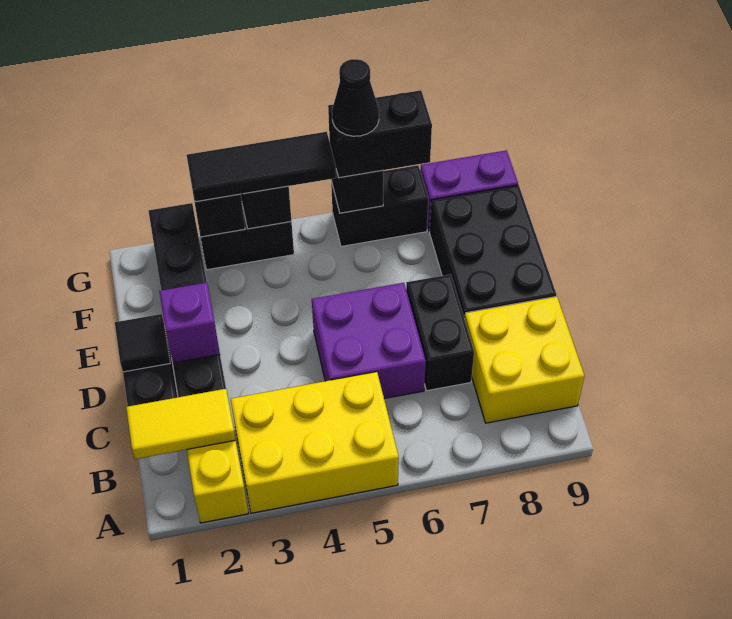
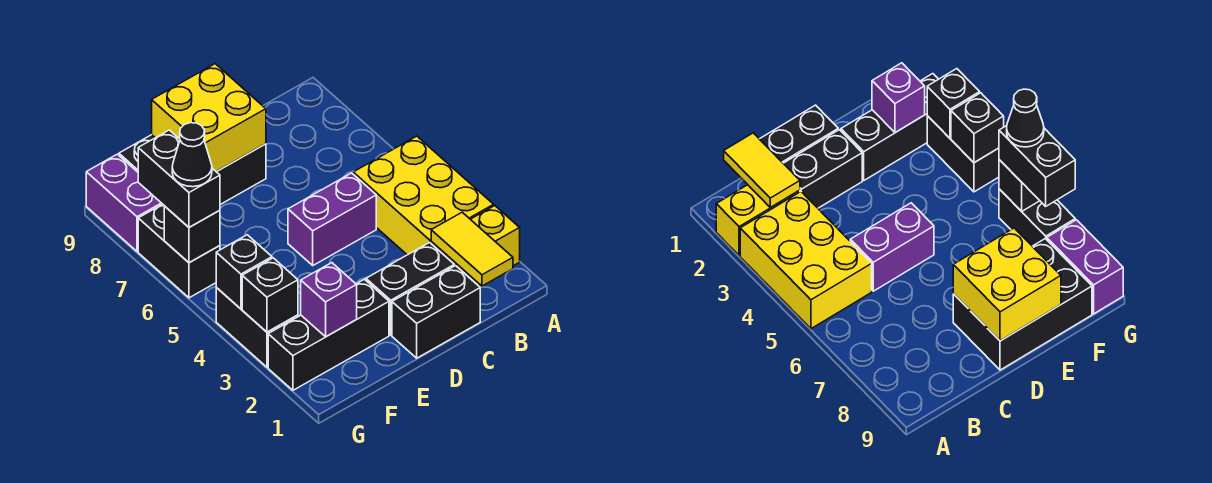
yellow brick B8:C9 level 1 -> yellow brick D8:E9 level 2
purple brick C5:D6 level 1 -> purple brick C5:D5 level 1
black brick C7:D7 level 1 -> none
black tile D1 level 2 -> none
purple brick D2 level 2 -> purple brick F2 level 2
black tile G3:G5 level 3 -> none

